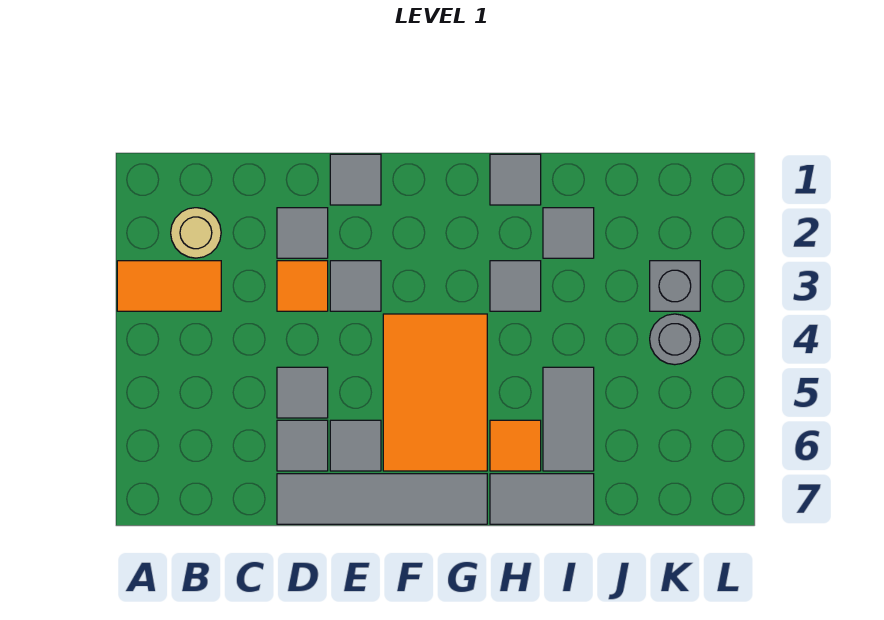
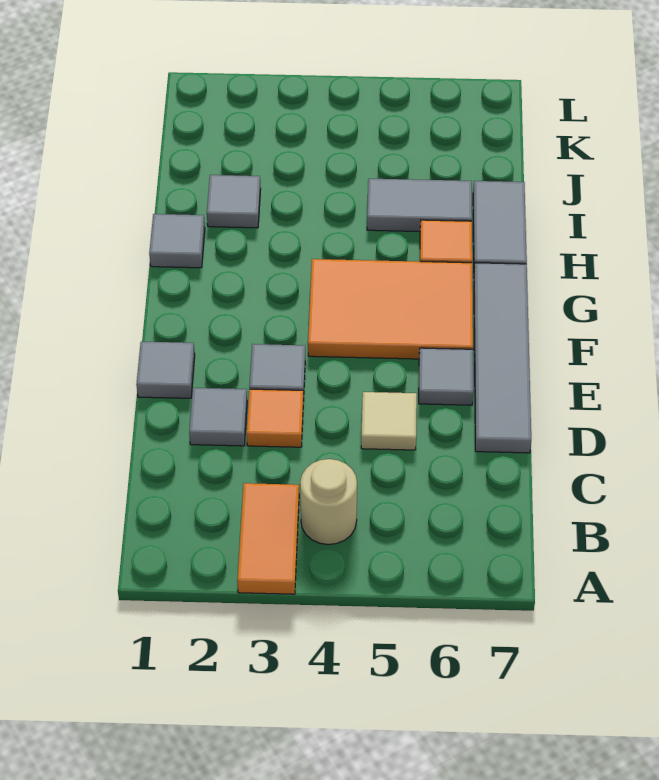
tan round brick B2 level 1 -> tan round brick B4 level 1
grey tile D5 level 1 -> tan tile D5 level 1
grey tile D6 level 1 -> none
grey tile H3 level 1 -> none
grey brick K3 level 1 -> none
grey round brick K4 level 1 -> none

